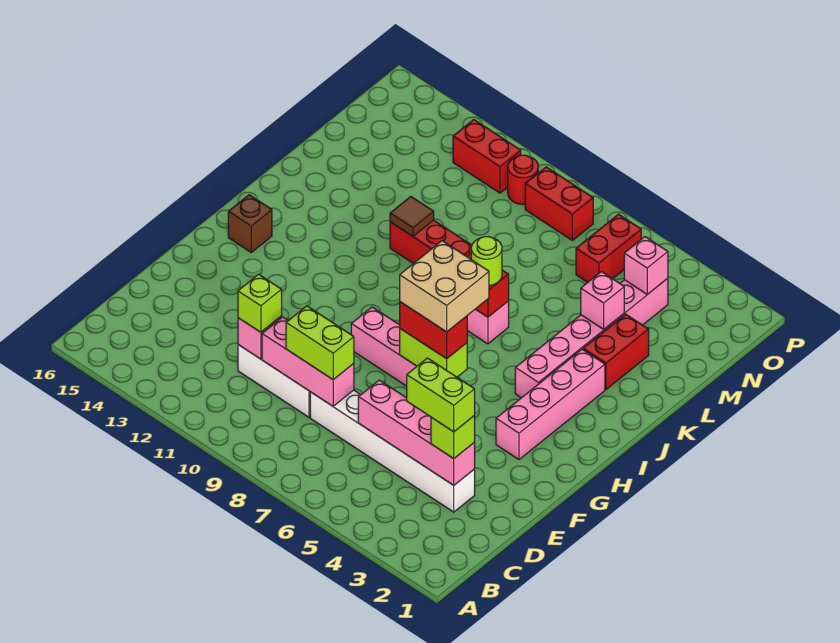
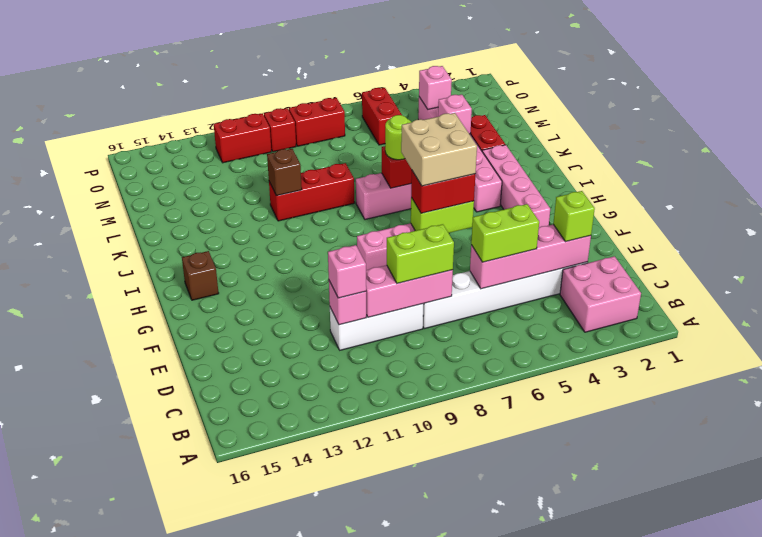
none -> pink brick B2:C3 level 1
lime brick D3:D4 level 4 -> lime brick D5:D6 level 3
lime brick D11 level 3 -> pink brick D11 level 3
brown tile K11 level 2 -> brown brick K11 level 2
red round brick O10 level 1 -> red brick O10 level 1

